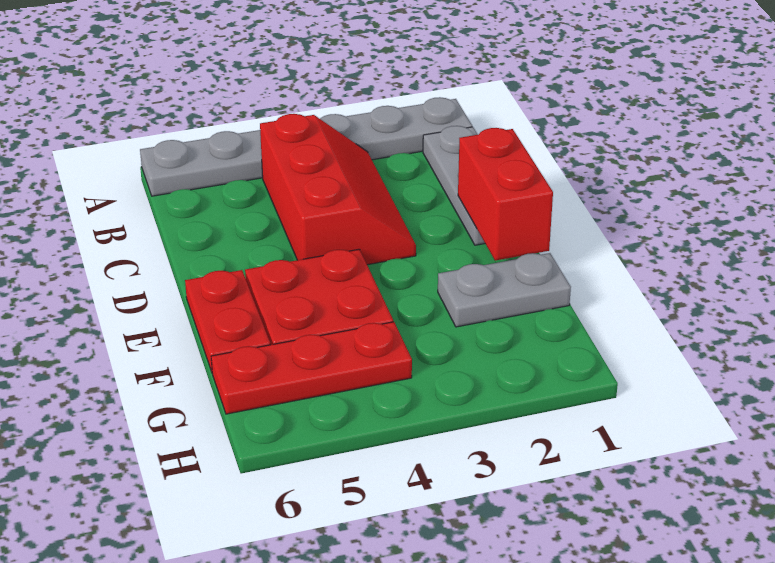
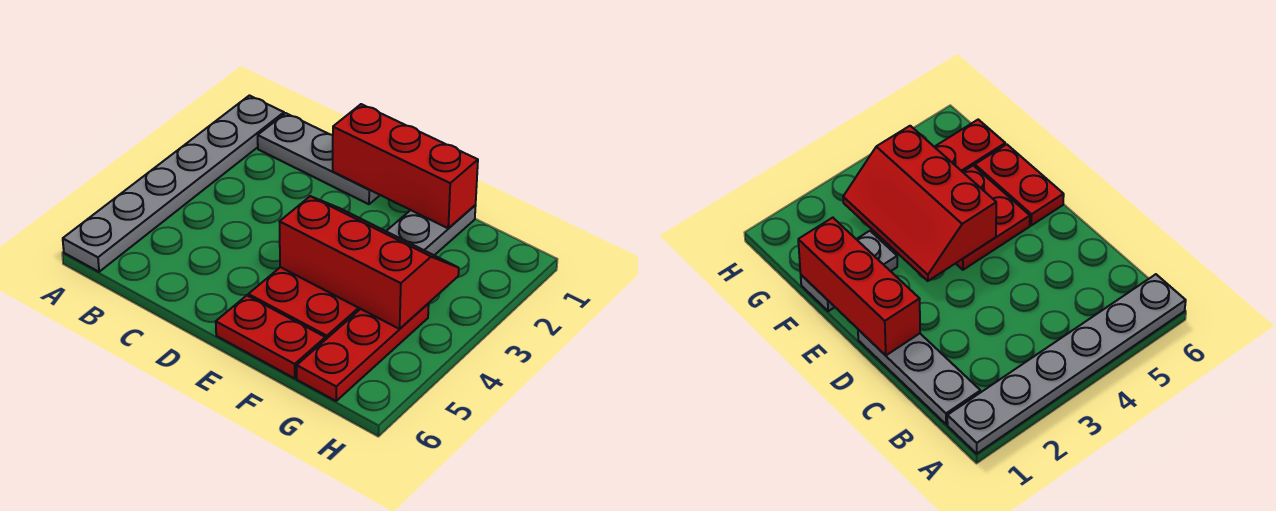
red slope B3:D4 level 1 top 4 -> red slope E3:G4 level 2 top 4
red brick D1:E1 level 2 -> red brick D1:F1 level 2

